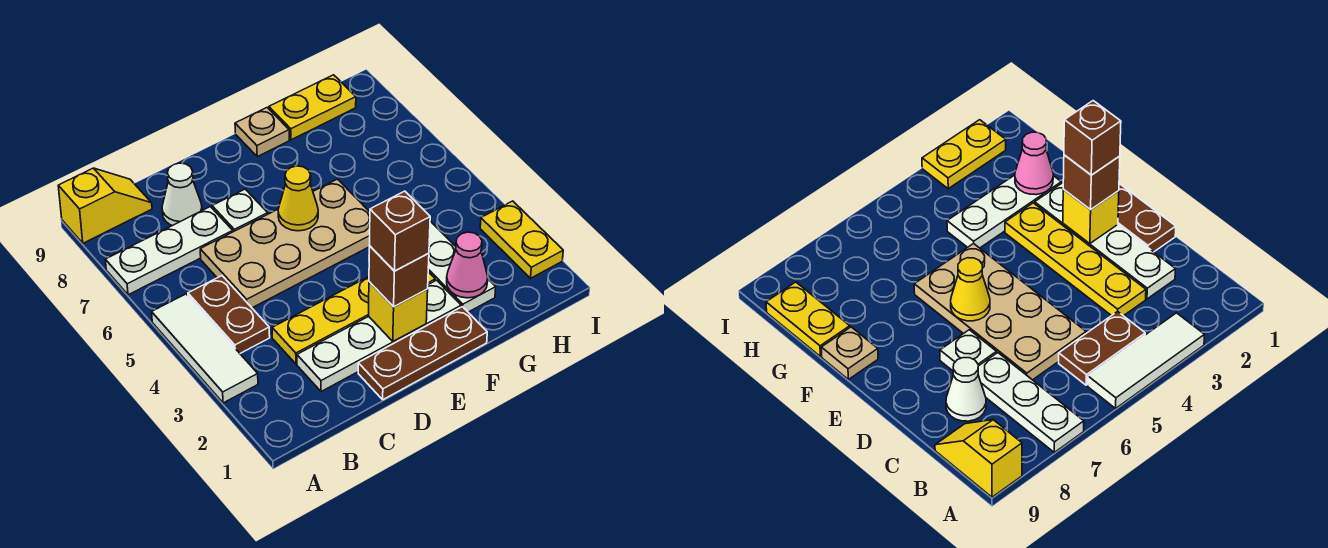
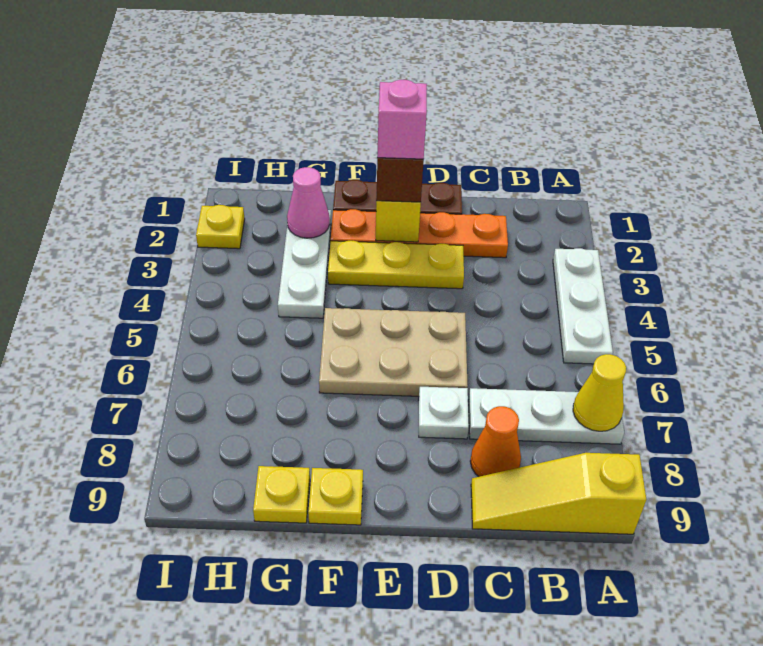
white tile A3:A5 level 1 -> white plate A3:A5 level 1
yellow slope A9:B9 level 1 top A -> yellow slope A9:C9 level 1 top A
brown plate B4:B5 level 1 -> none
white plate C2:F2 level 1 -> orange plate C2:F2 level 1
yellow plate C3:F3 level 1 -> yellow plate D3:F3 level 1
tan plate C5:F6 level 1 -> tan plate D5:F6 level 1
white cone C8 level 1 -> orange cone C8 level 1
brown brick E2 level 4 -> pink brick E2 level 4
yellow cone E6 level 2 -> yellow cone A7 level 2
tan plate F9 level 1 -> yellow plate F9 level 1
yellow plate G9:H9 level 1 -> yellow plate G9 level 1
yellow plate I2:I3 level 1 -> yellow plate I2 level 1

